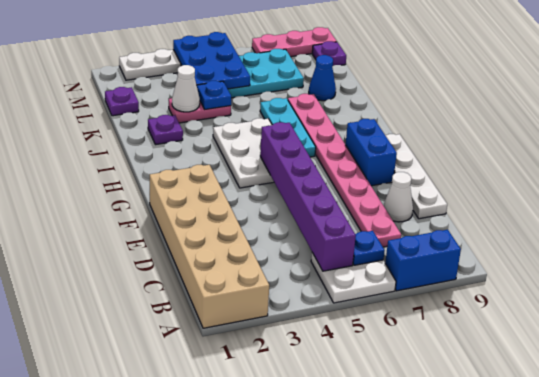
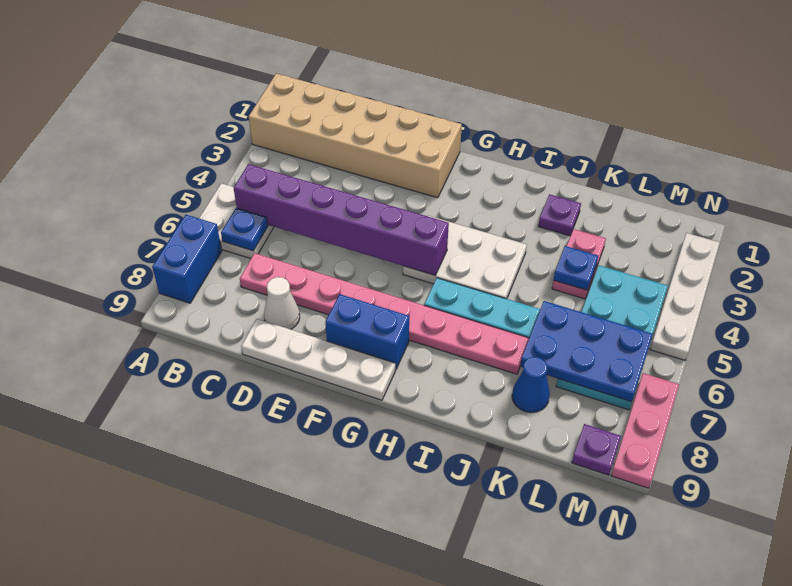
white cone K3 level 2 -> none
purple plate L1 level 1 -> none
blue plate L4:N5 level 2 -> blue plate K6:M7 level 2

